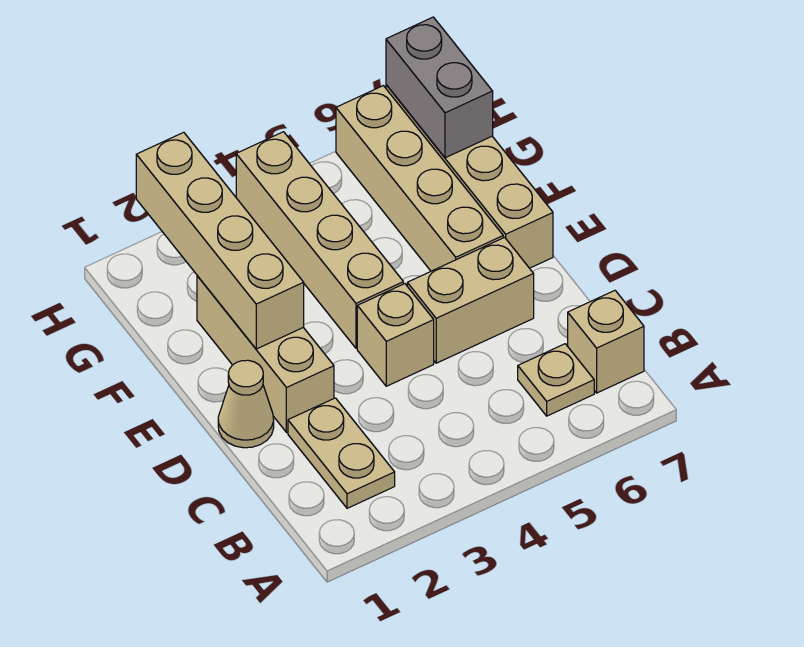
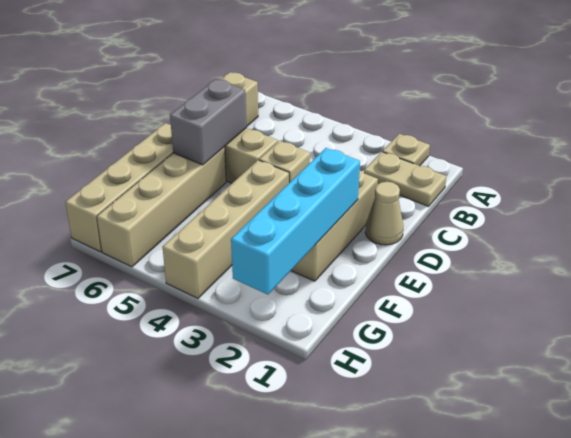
tan plate B2:C2 level 1 -> tan plate B1:B2 level 1
tan plate B6 level 1 -> tan plate A2 level 1
tan brick E2:H2 level 2 -> cyan brick E2:H2 level 2
grey brick G7:H7 level 2 -> grey brick D6:E6 level 2

